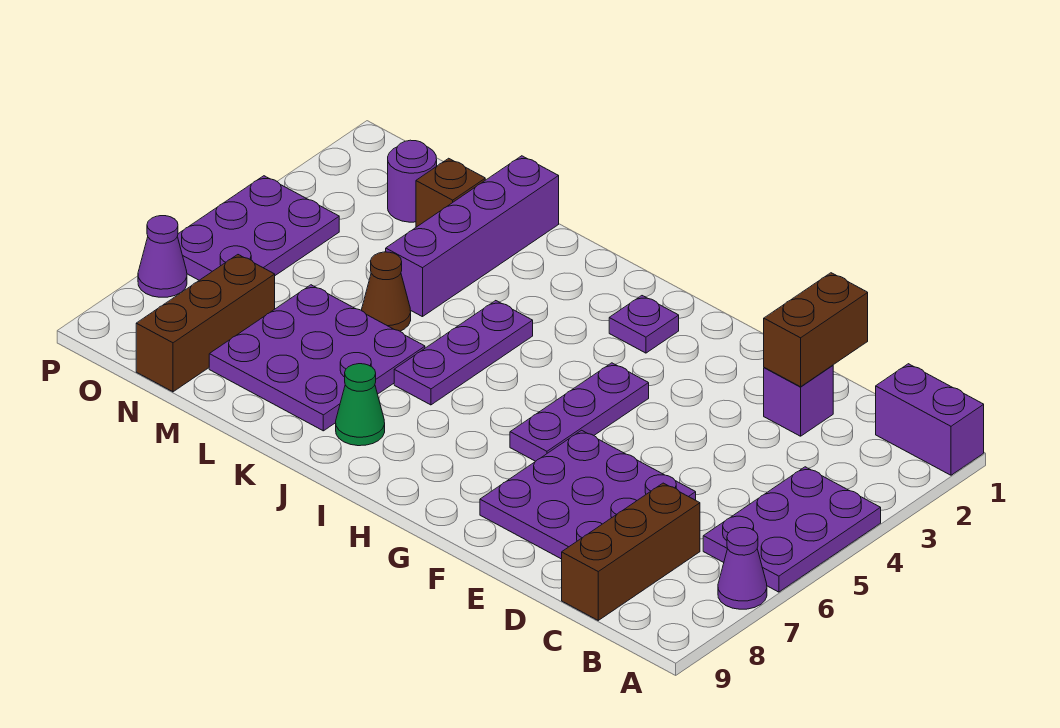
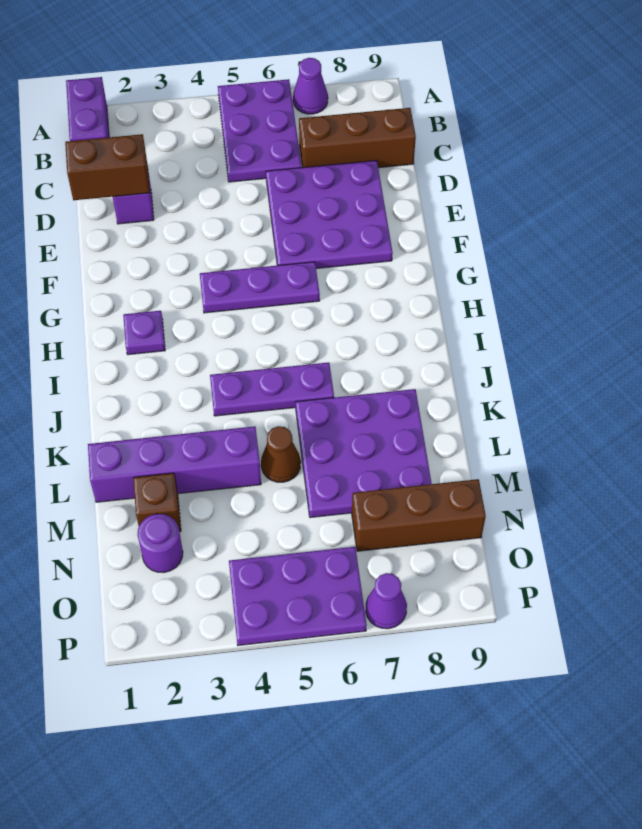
purple plate A4:B6 level 1 -> purple plate A5:C6 level 1
green cone J8 level 1 -> none

